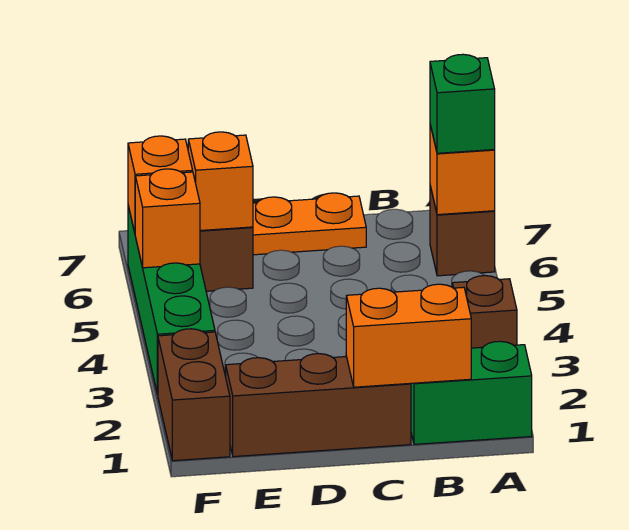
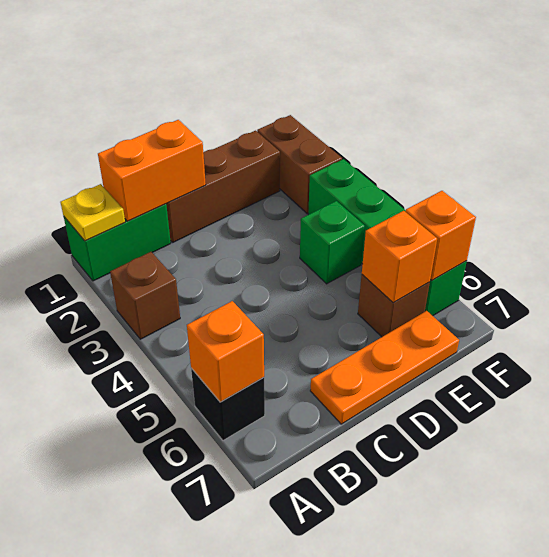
none -> yellow plate A1 level 2
brown brick A6 level 1 -> black brick A6 level 1
green brick A6 level 3 -> green brick E4 level 1
orange brick F5 level 2 -> none

